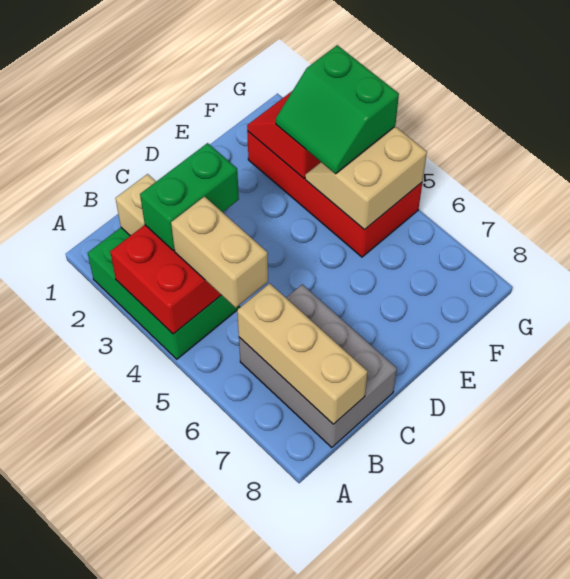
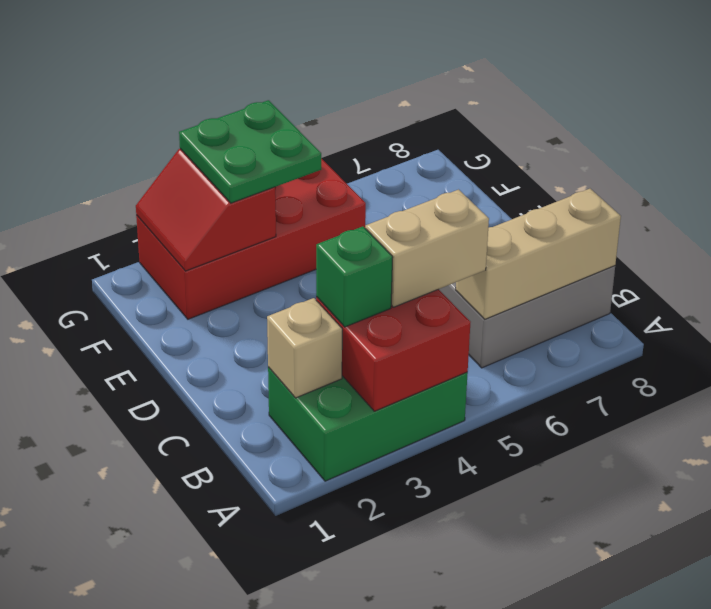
green brick B3:C3 level 3 -> green brick B3 level 3
green slope F3:G4 level 3 top G -> green plate F3:G4 level 3
tan slope F4:G5 level 2 top 5 -> none

